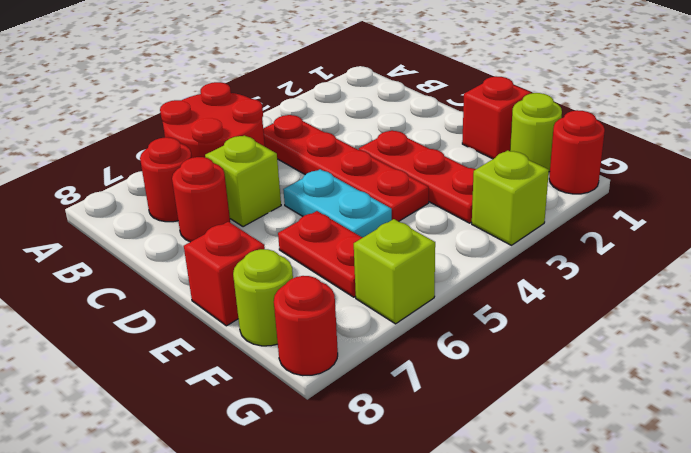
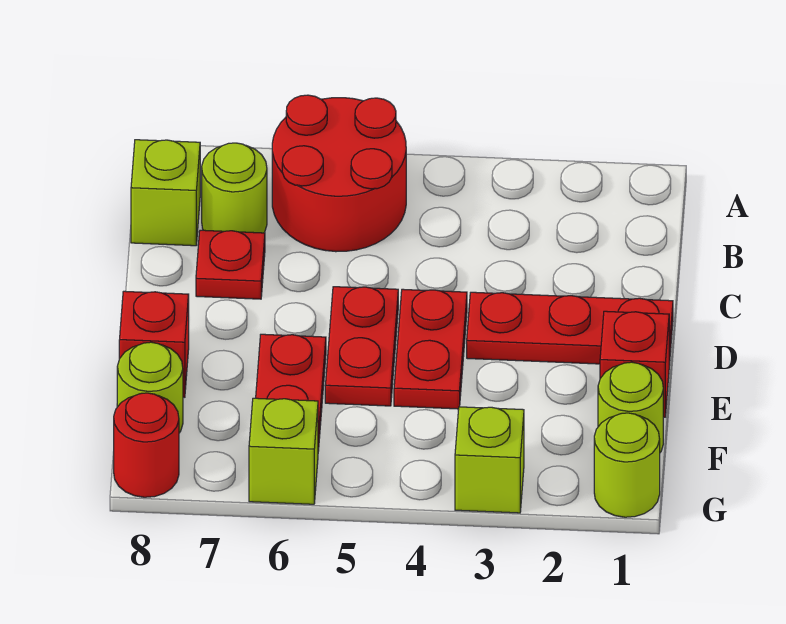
red plate B4:E4 level 1 -> red plate D4:E4 level 1
red round brick B7 level 1 -> lime round brick B7 level 1
lime brick C6 level 1 -> lime brick B8 level 1
red round brick C7 level 1 -> red plate C7 level 1
red plate D3:F3 level 1 -> red plate D1:D3 level 1
cyan plate D5:E5 level 1 -> red plate D5:E5 level 1
red round brick G1 level 1 -> lime round brick G1 level 1

